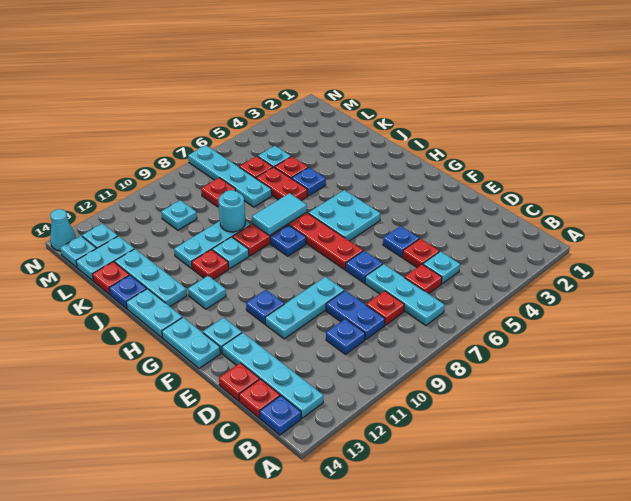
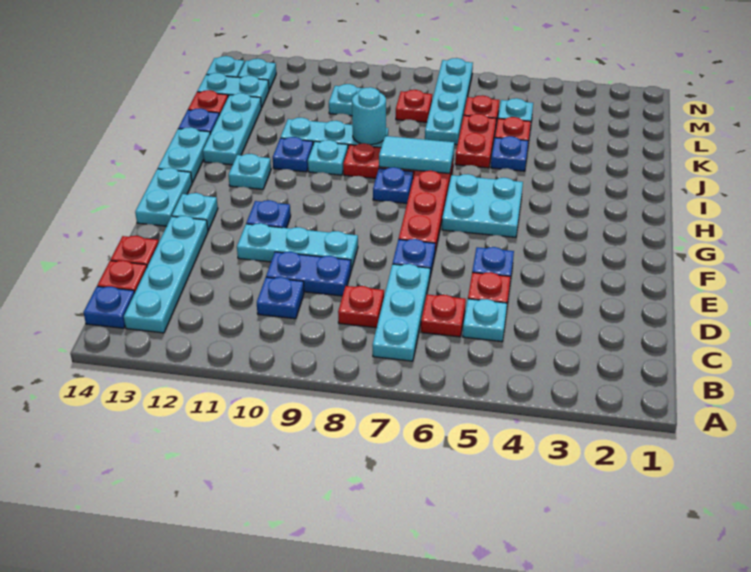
blue plate C9:D9 level 1 -> blue plate D9:D10 level 1
red plate I11 level 1 -> blue plate I11 level 1
cyan cone N14 level 1 -> none

